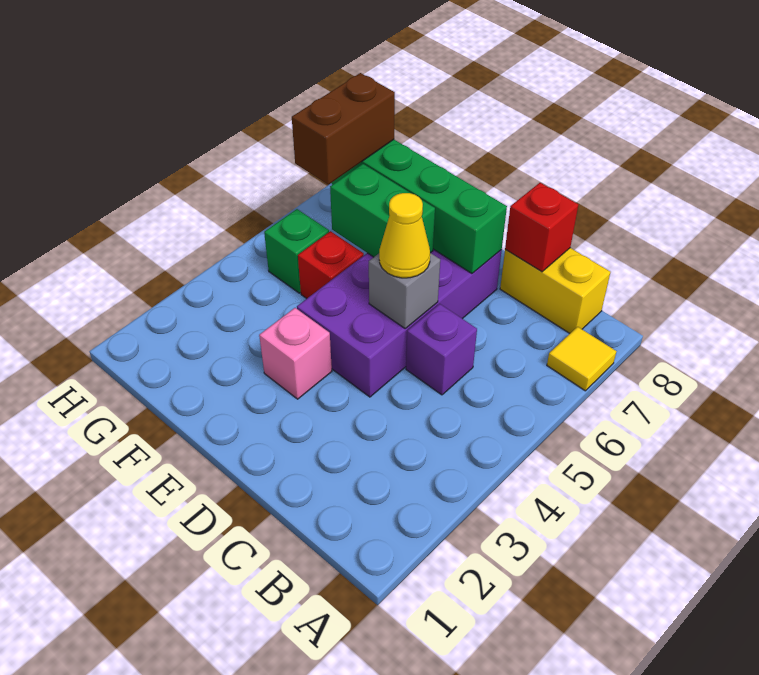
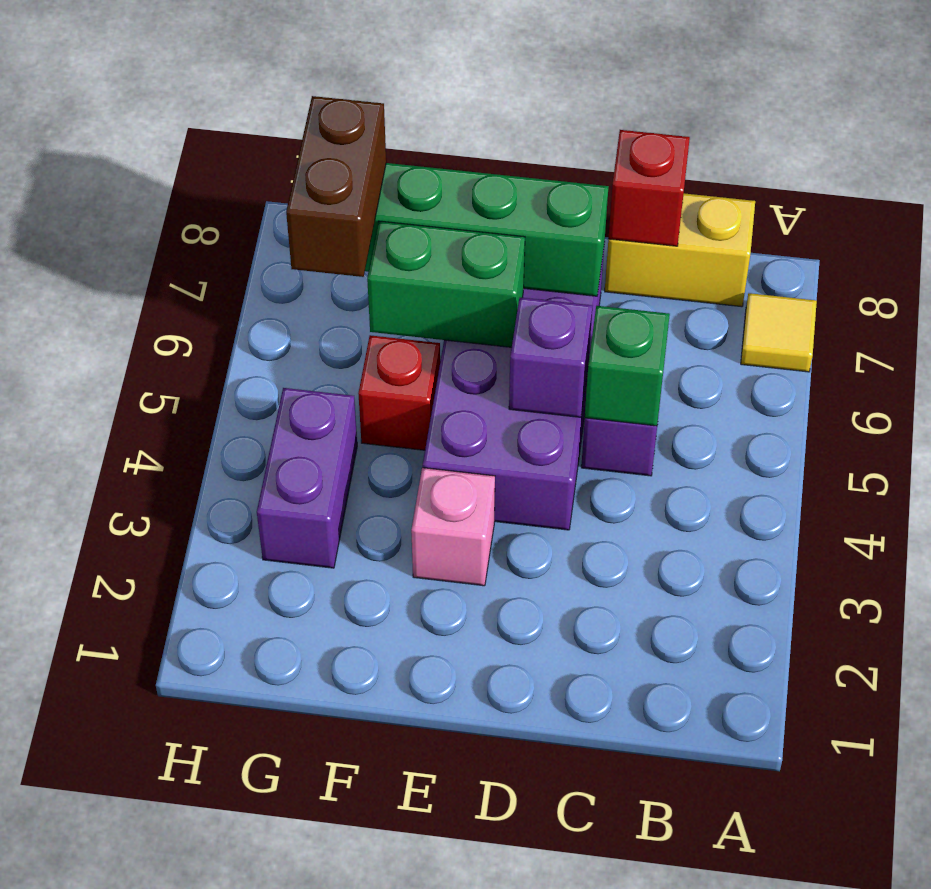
grey brick D5 level 2 -> purple brick D5 level 2
yellow cone D5 level 3 -> none
none -> purple brick G3:G4 level 1
green brick G5 level 1 -> green brick C5 level 2

